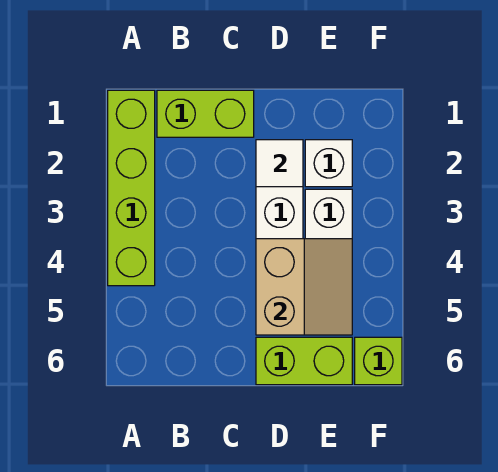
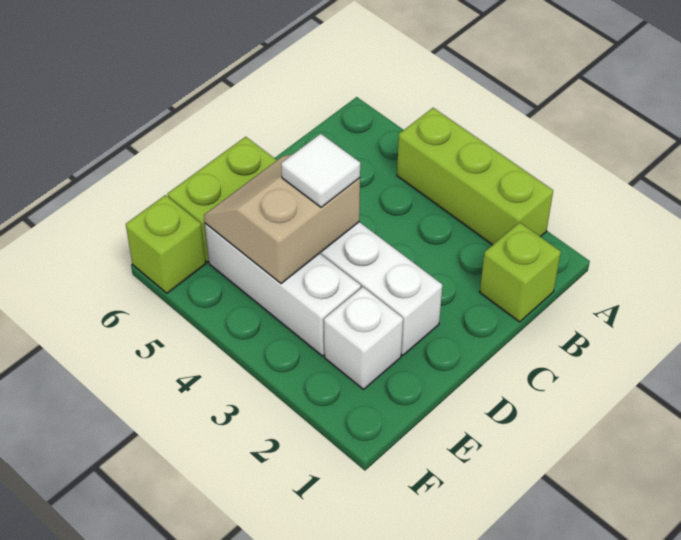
lime brick A1:A4 level 1 -> lime brick A2:A4 level 1
lime brick B1:C1 level 1 -> lime brick B1 level 1
white tile D2 level 2 -> white tile D4 level 3
tan slope D4:E5 level 2 top D -> tan slope D4:E5 level 2 top 4

